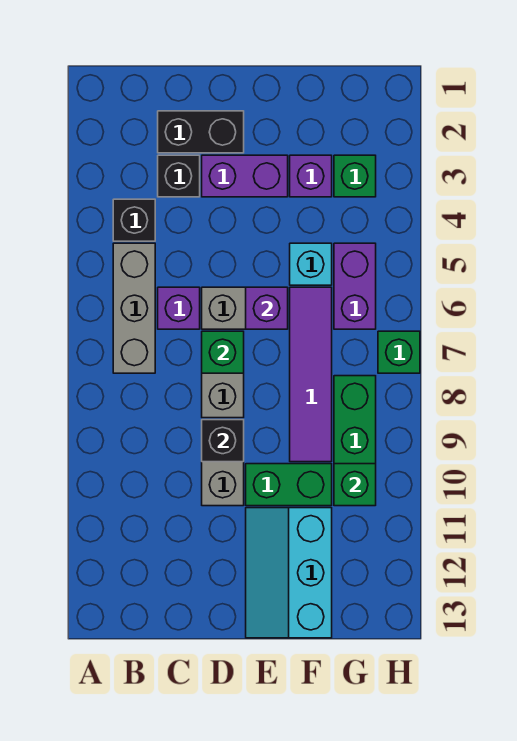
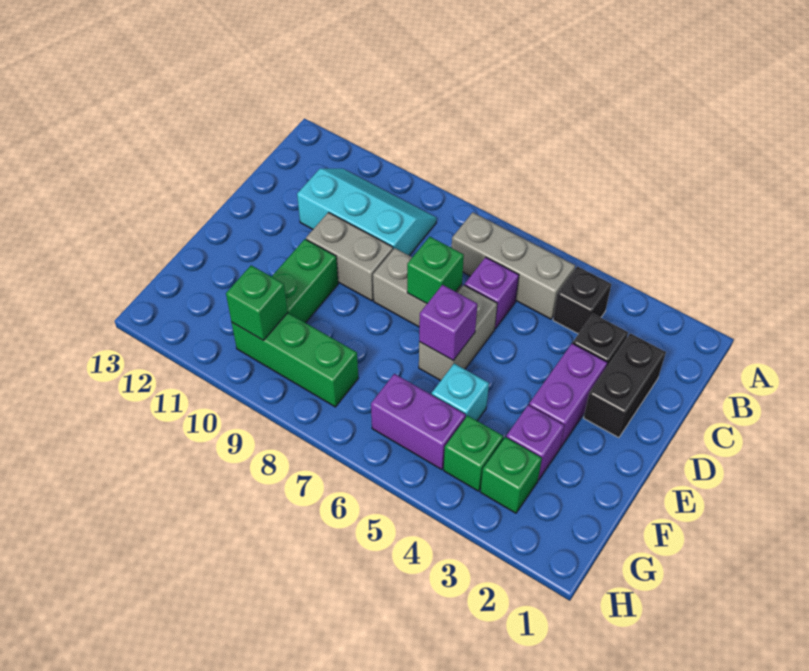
black brick D9 level 2 -> none
cyan slope E11:F13 level 1 top F -> cyan slope B9:C11 level 1 top C
purple tile F6:F9 level 1 -> none
green brick H7 level 1 -> green brick G4 level 1

